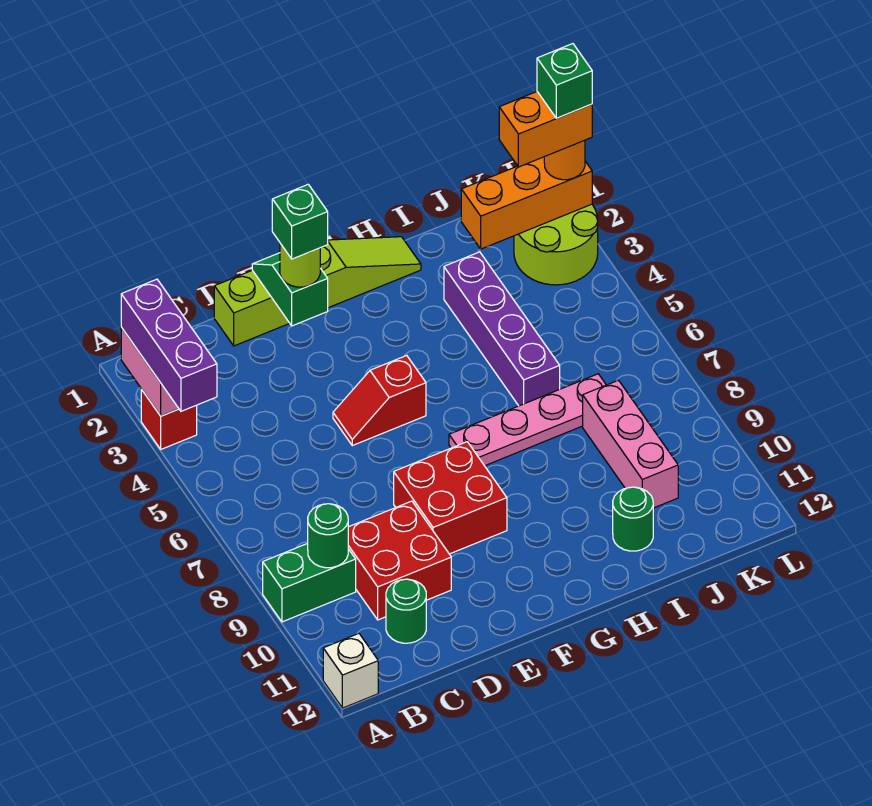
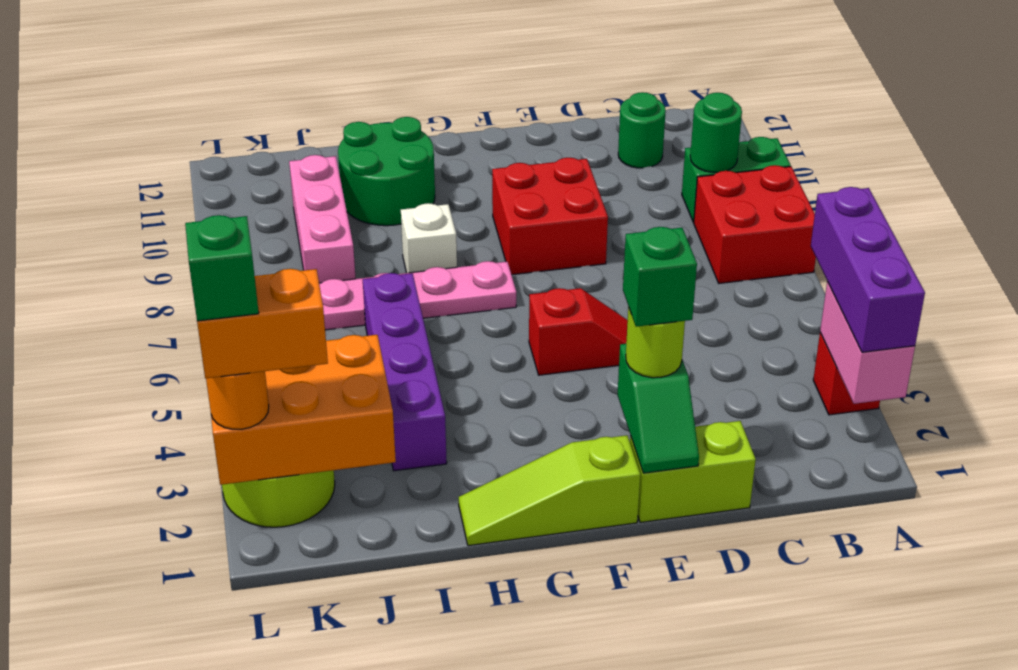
white brick A12 level 1 -> white brick H8 level 1
red brick C9:D10 level 1 -> red brick A7:B8 level 1
green round brick I11 level 1 -> green round brick H10:I11 level 1
orange brick J2:L2 level 2 -> orange brick J2:L3 level 2

